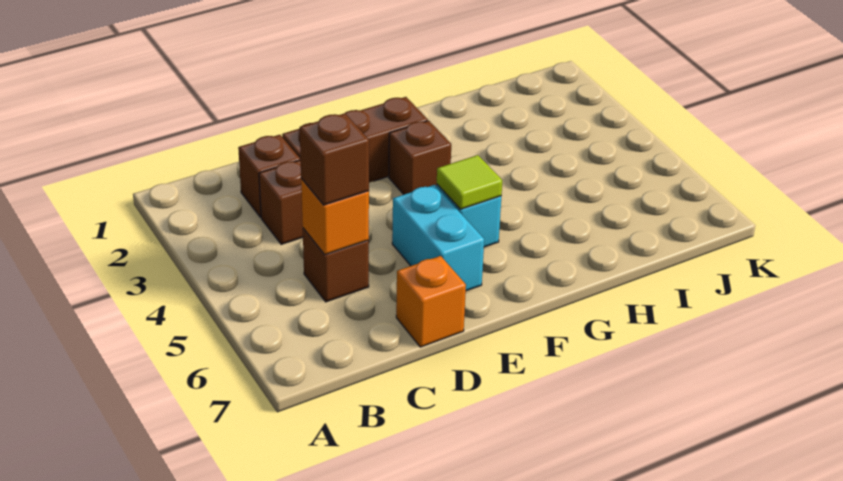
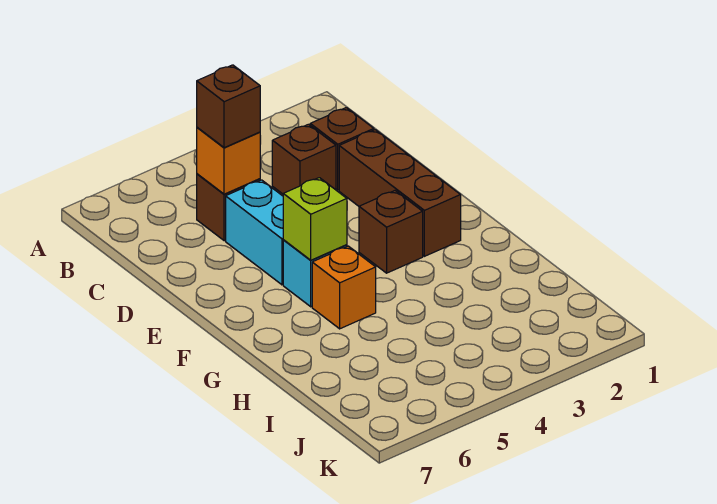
orange brick D7 level 1 -> orange brick G5 level 1
cyan brick E5:E6 level 1 -> cyan brick D5:E5 level 1
lime tile F5 level 2 -> lime brick F5 level 2

